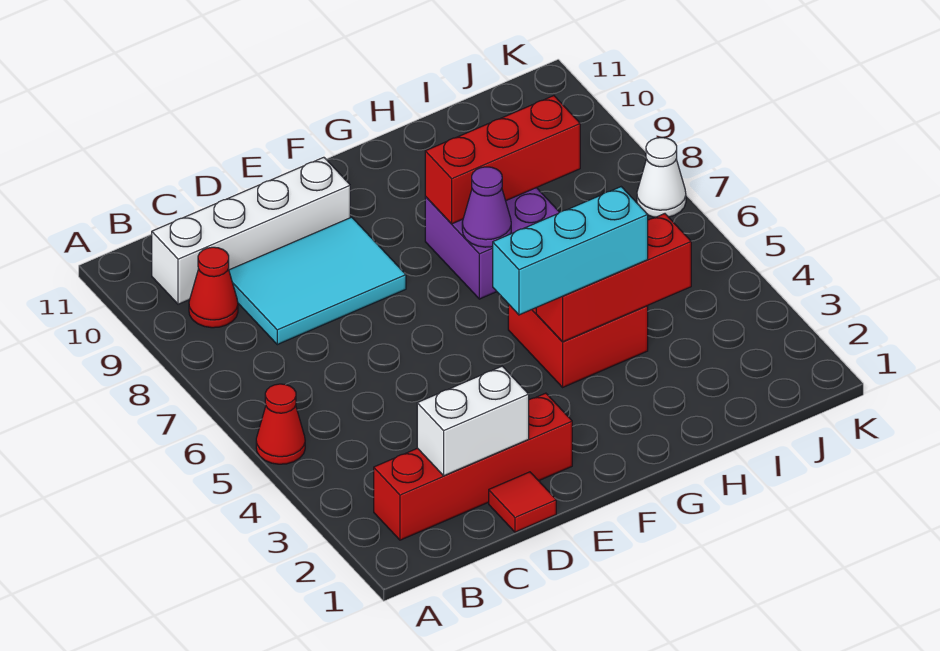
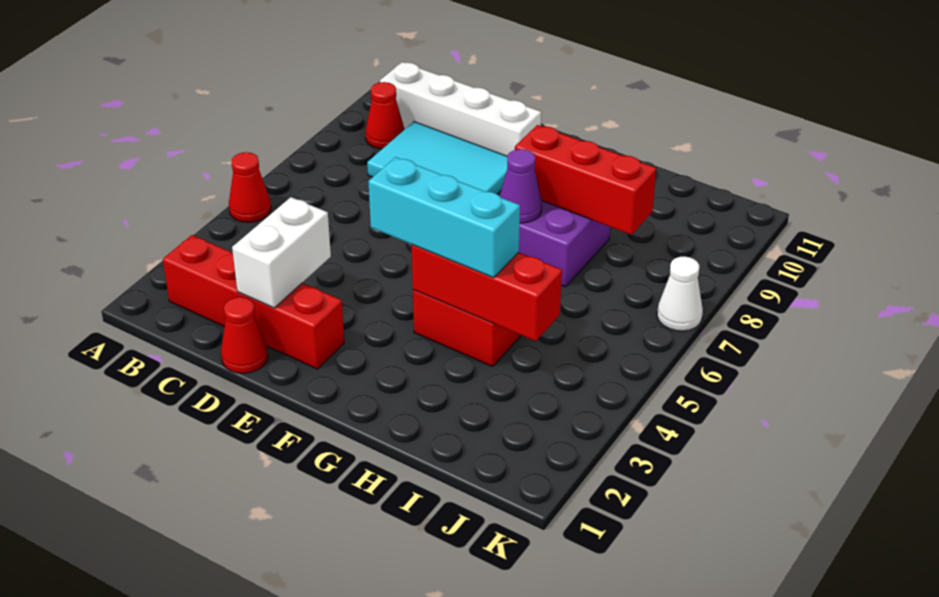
white brick C2:D2 level 2 -> white brick D2:D3 level 2
red tile D1 level 1 -> red cone D1 level 1

